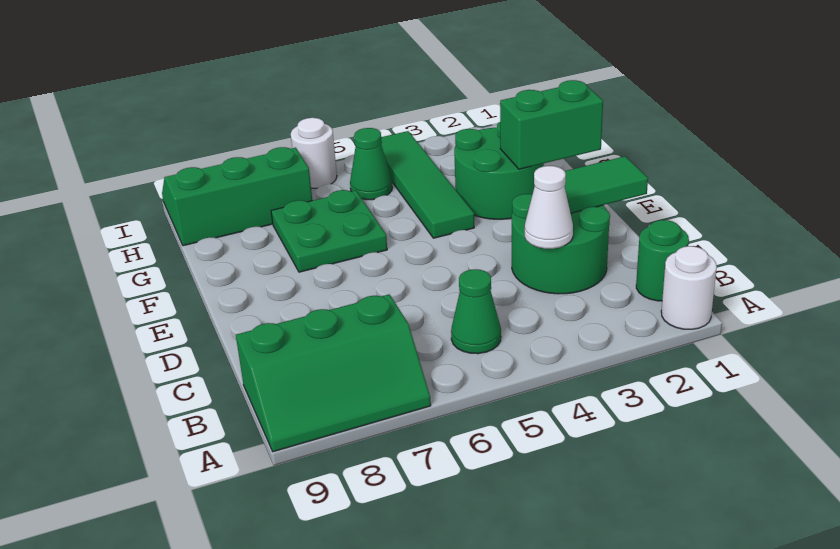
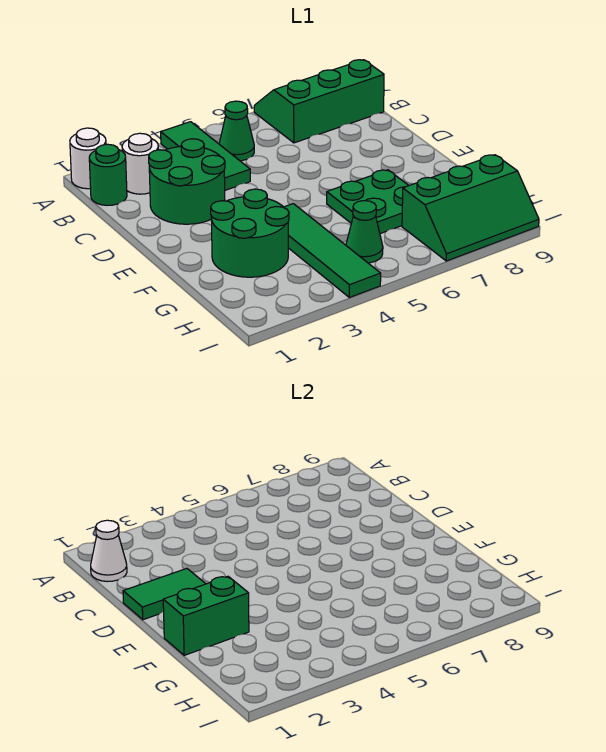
none -> green tile A4:C4 level 1
white cone C3 level 2 -> white cone B1 level 2
white round brick I6 level 1 -> white round brick B2 level 1

